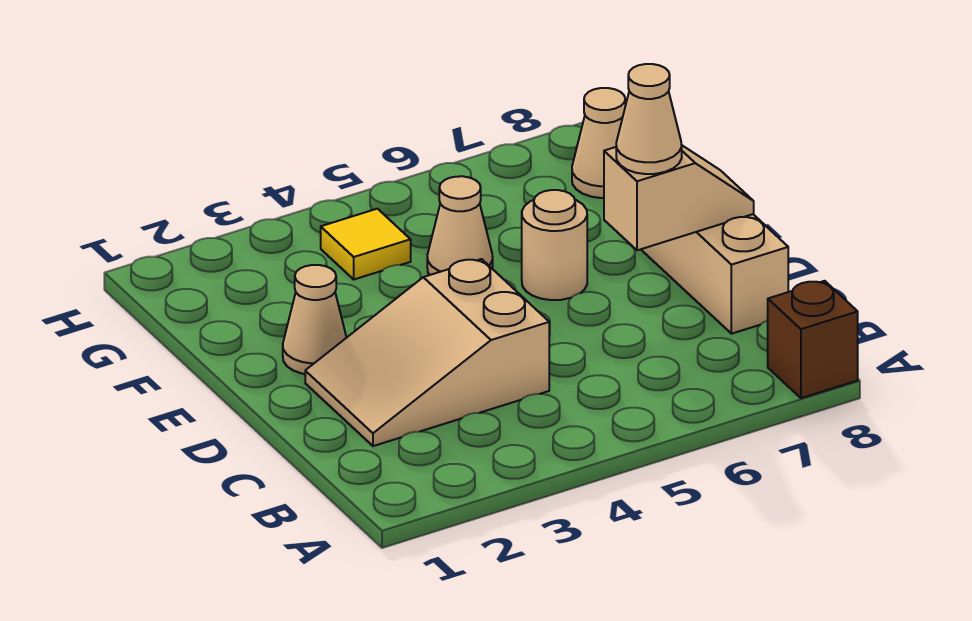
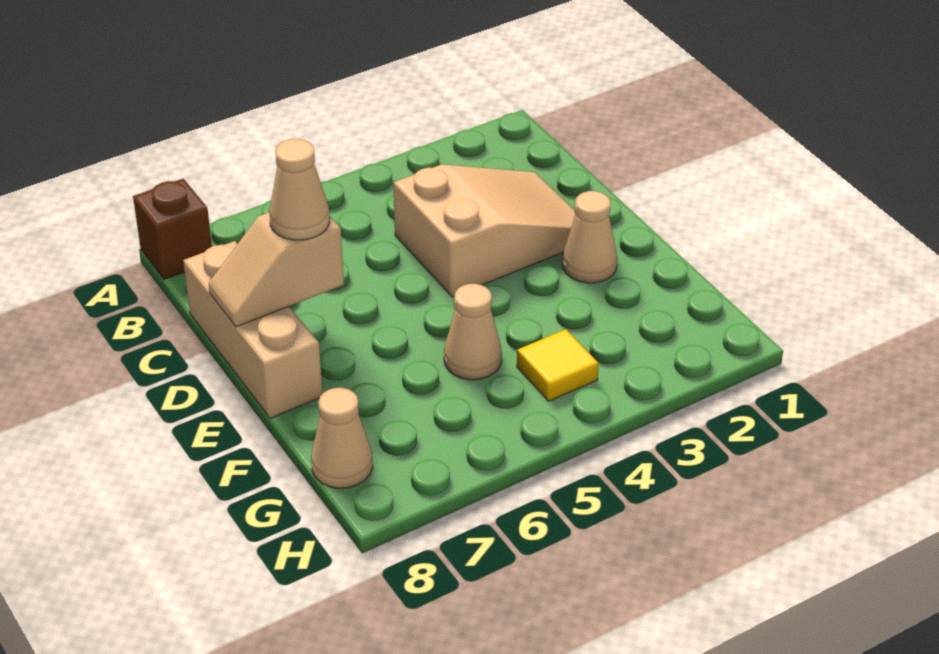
tan round brick E6 level 1 -> none

